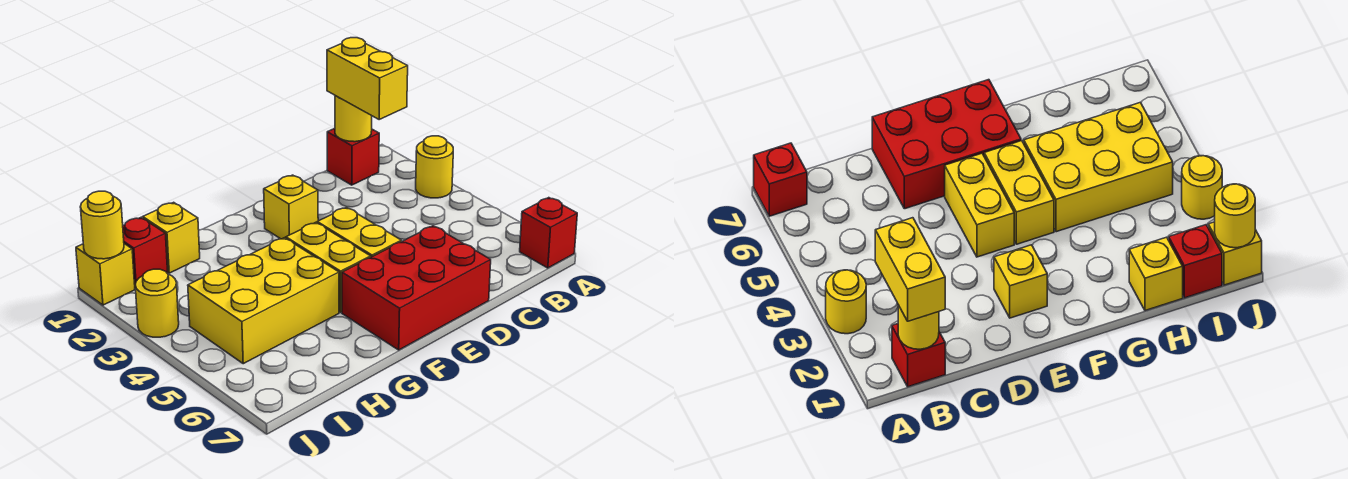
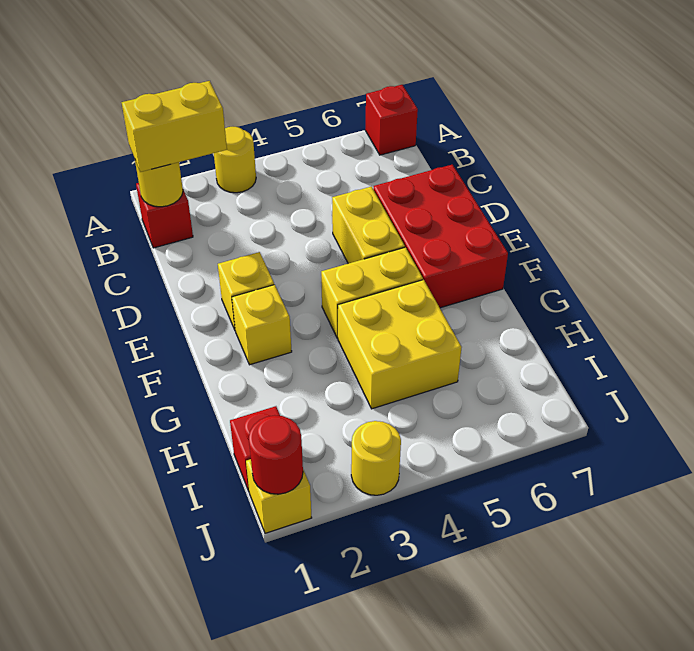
yellow brick E4:E5 level 1 -> yellow brick D5:E5 level 1
yellow brick G4:I5 level 1 -> yellow brick G4:H5 level 1
yellow brick H1 level 1 -> yellow brick F2 level 1
yellow round brick J1 level 2 -> red round brick J1 level 2

